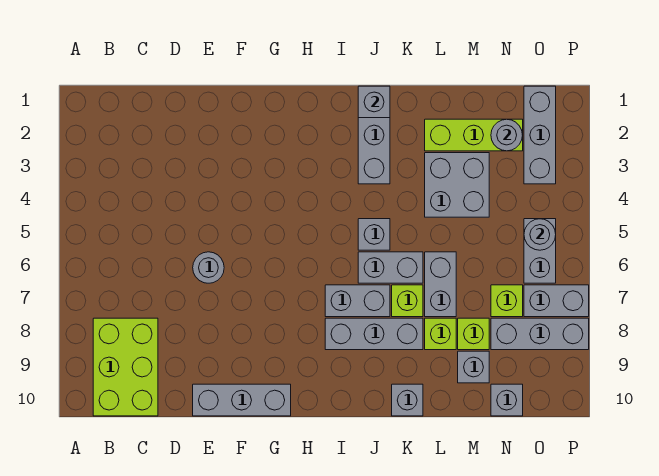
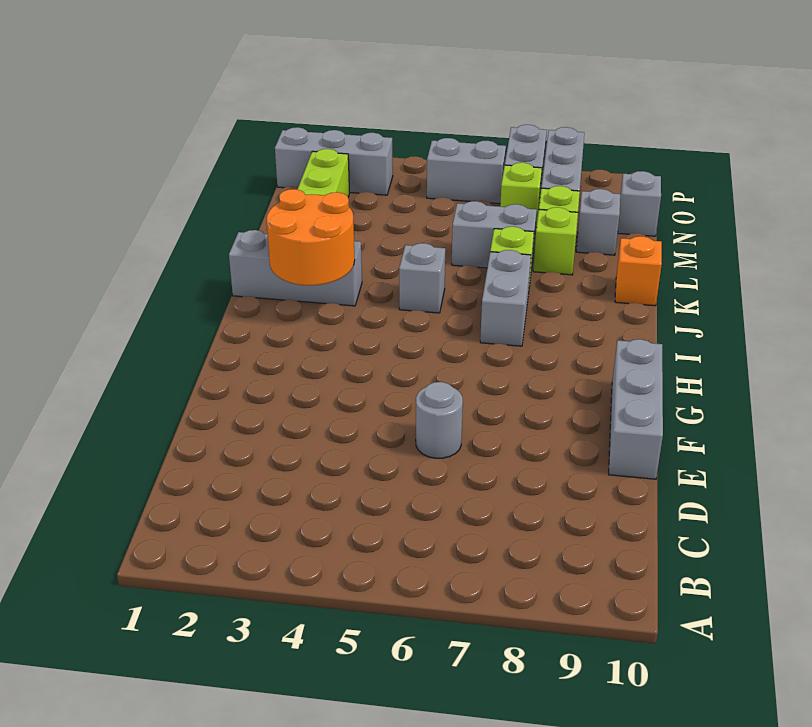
lime brick B8:C10 level 1 -> none
none -> orange round brick I2:J3 level 2
grey brick I8:K8 level 1 -> none
grey brick J1 level 2 -> none
grey brick J6:K6 level 1 -> none
grey brick K10 level 1 -> orange brick K10 level 1
grey brick L3:M4 level 1 -> none
grey round brick N2 level 2 -> none
grey round brick O5 level 2 -> none

